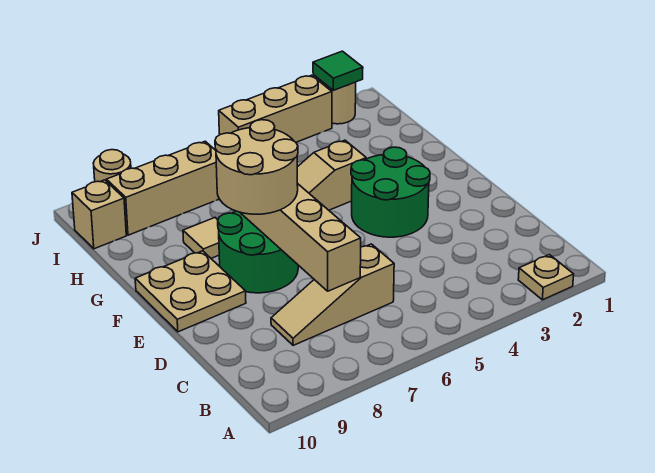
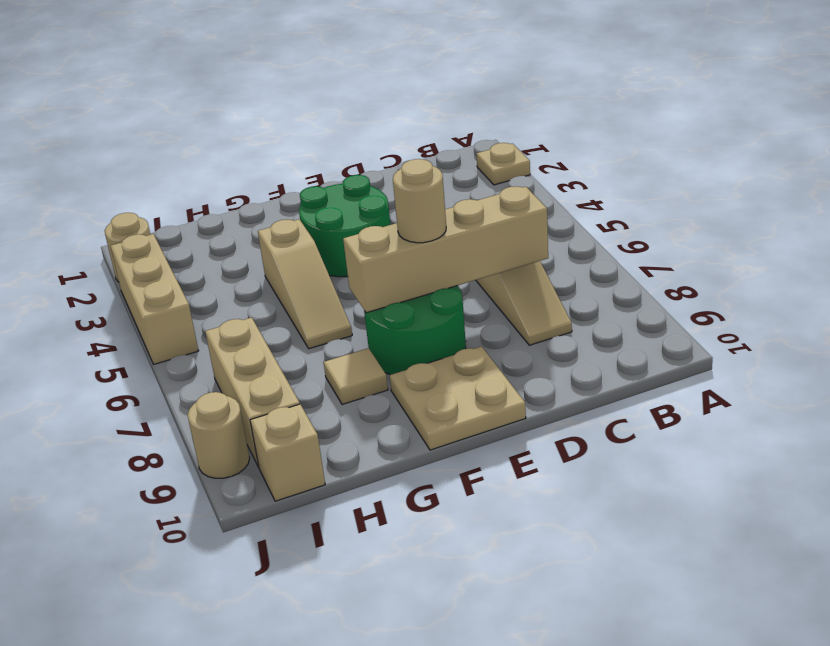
tan round brick E7:F8 level 3 -> tan round brick E7 level 3
green tile J2 level 2 -> none

